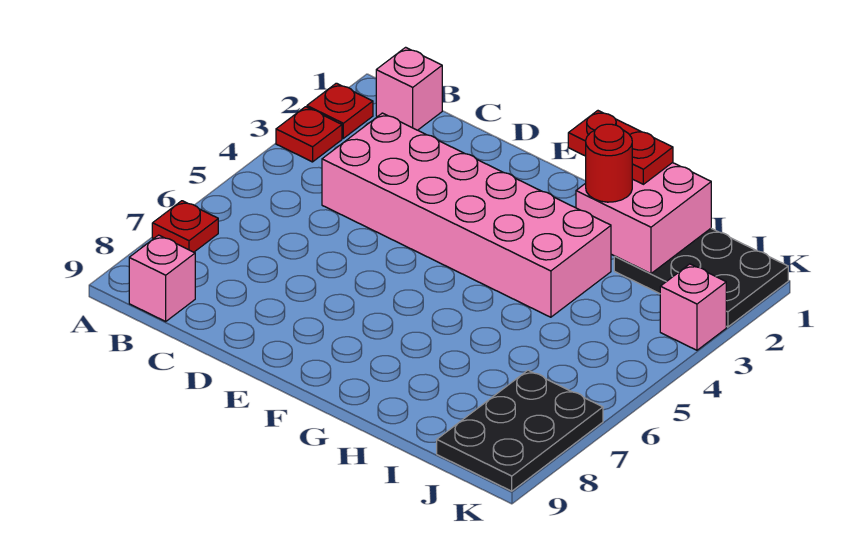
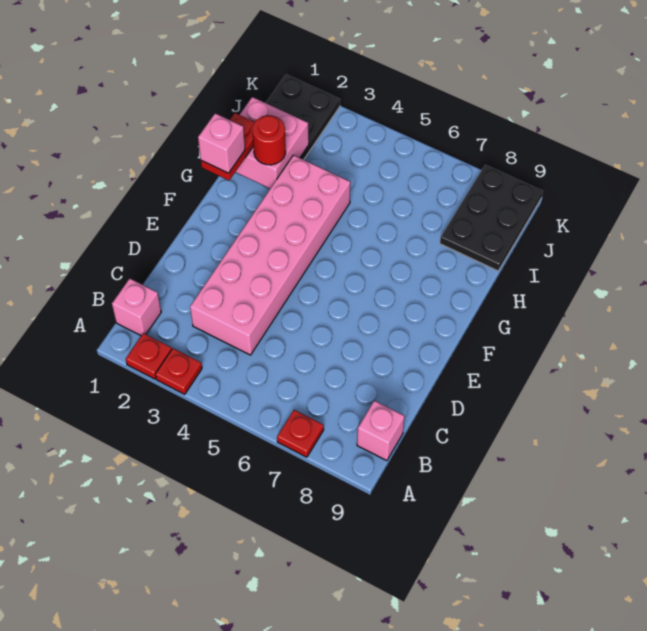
black plate J7:K9 level 1 -> black plate I8:K9 level 1
pink brick K3 level 1 -> pink brick G1 level 4

